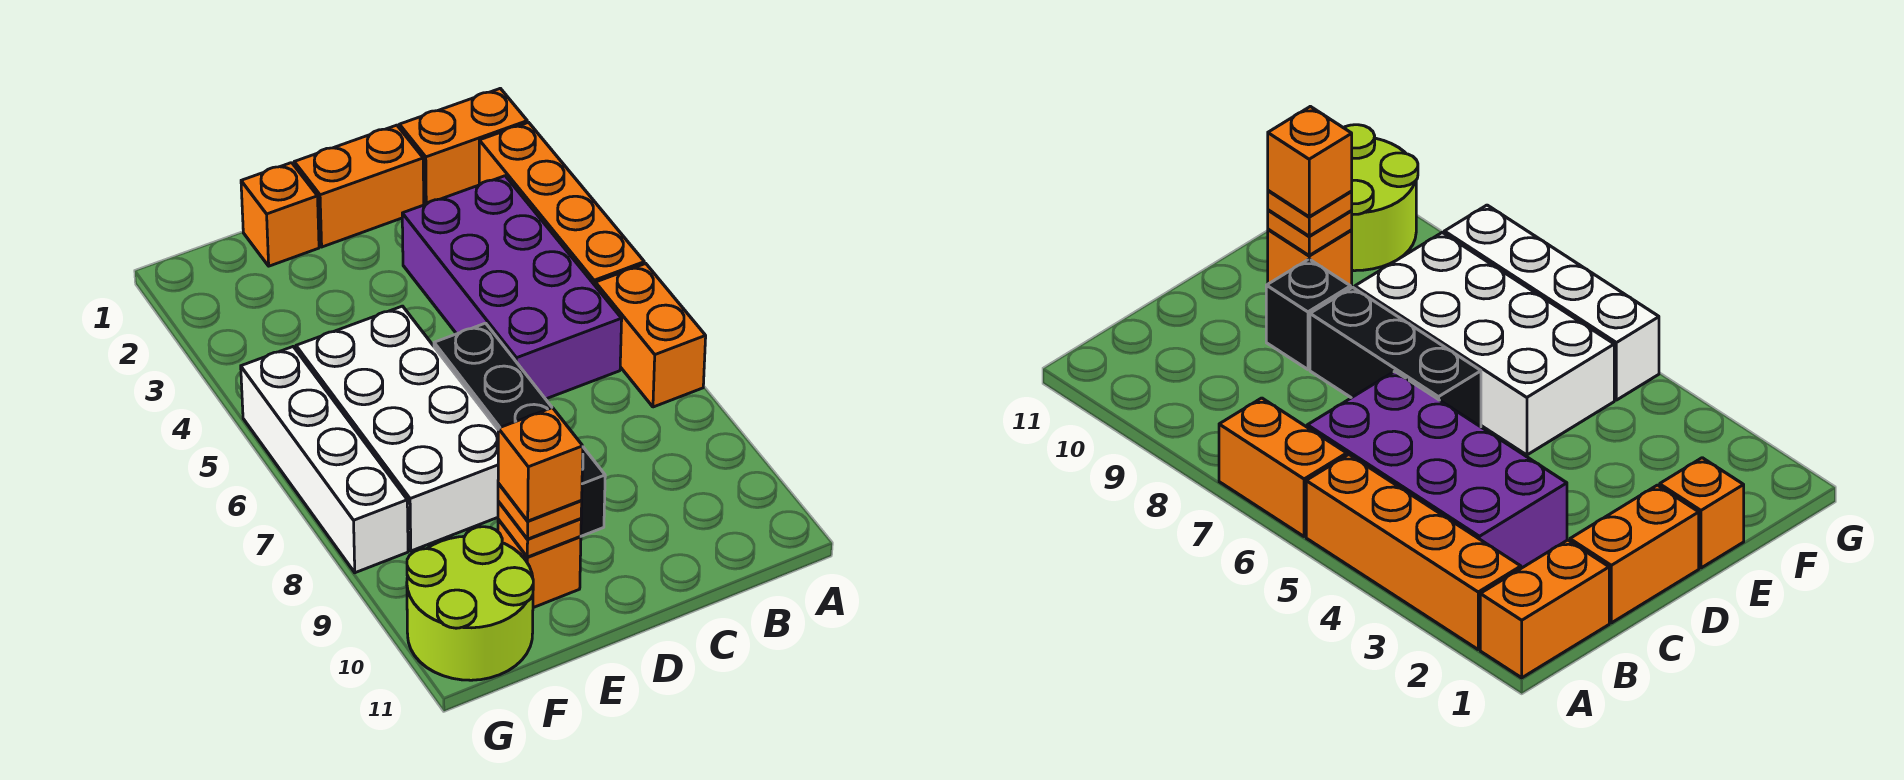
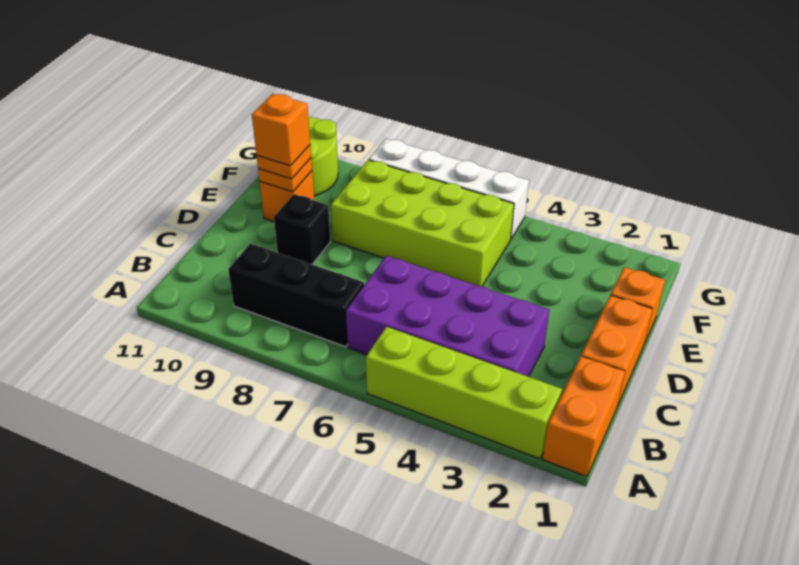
orange brick A2:A5 level 1 -> lime brick A2:A5 level 1
orange brick A6:A7 level 1 -> none
black brick D6:D8 level 1 -> black brick B7:B9 level 1
white brick E5:F8 level 1 -> lime brick E5:F8 level 1

